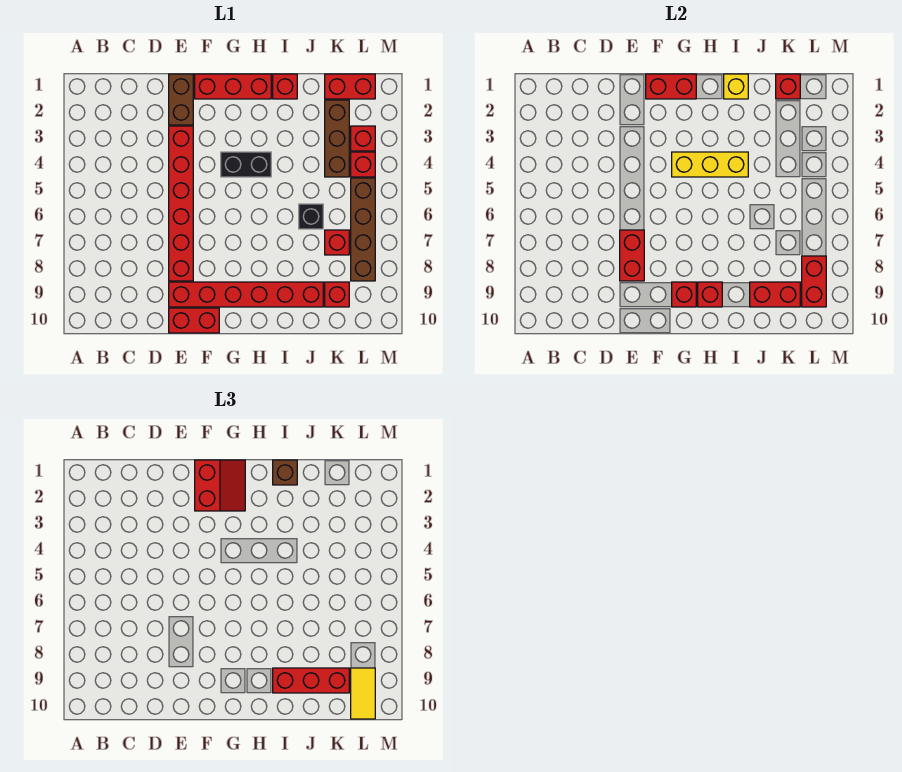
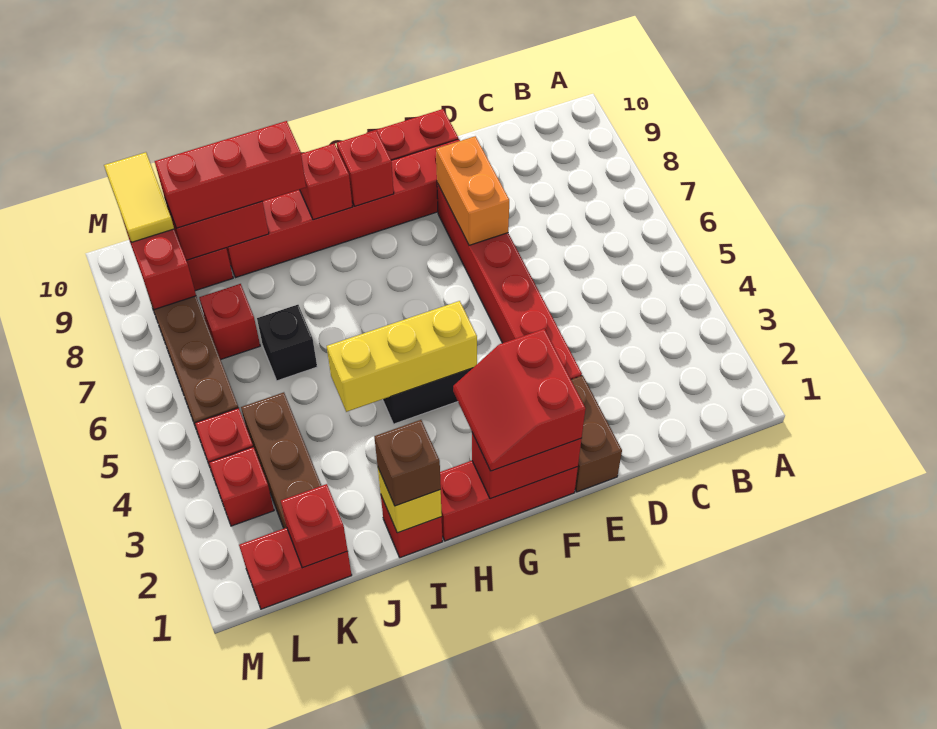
red brick E7:E8 level 2 -> orange brick E7:E8 level 2

